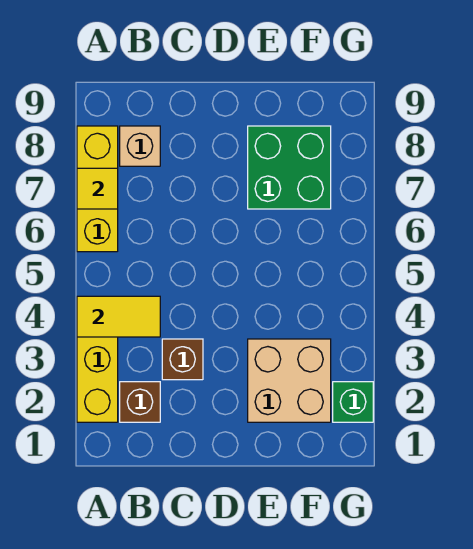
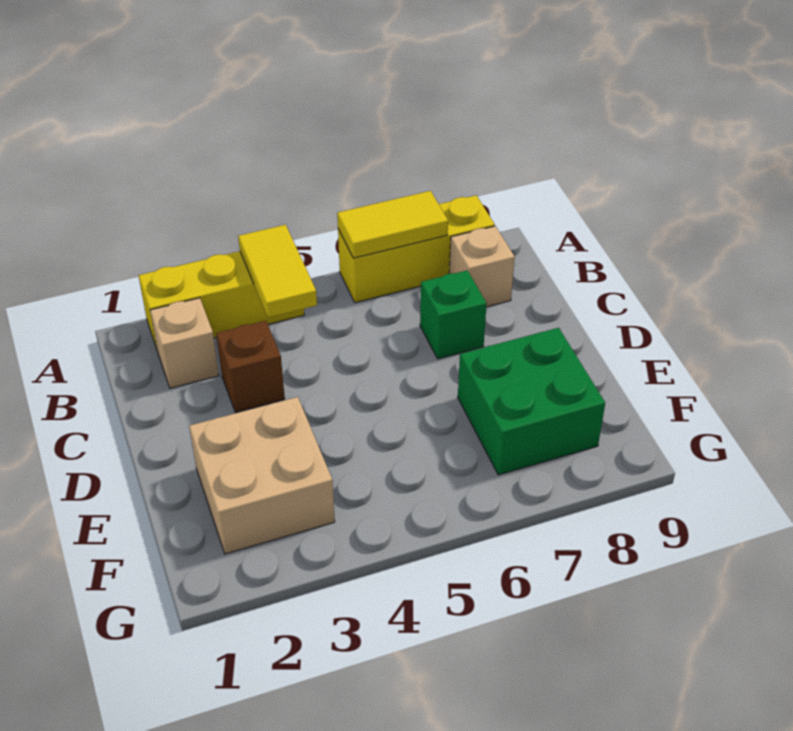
yellow tile A7 level 2 -> yellow tile A6:A7 level 2
brown brick B2 level 1 -> tan brick B2 level 1
green brick G2 level 1 -> green brick C7 level 1

